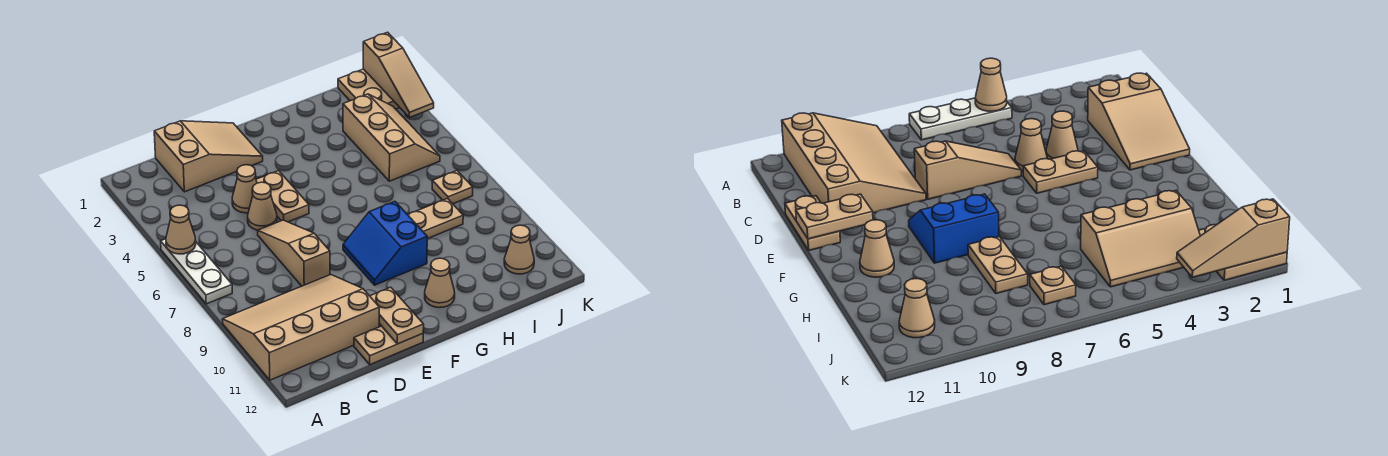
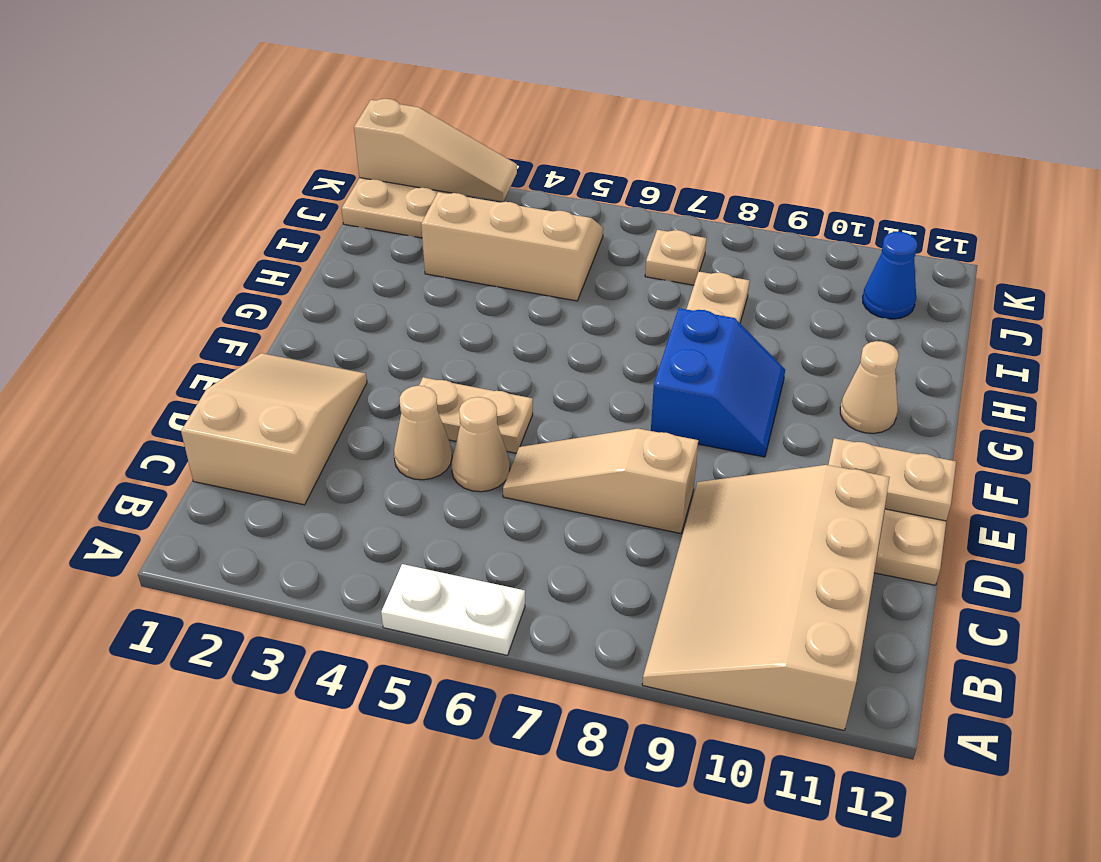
white plate A5:A7 level 1 -> white plate A5:A6 level 1
tan cone A5 level 2 -> none
blue slope F8:G9 level 1 top G -> blue slope F8:G9 level 1 top 8
tan cone J11 level 1 -> blue cone J11 level 1

